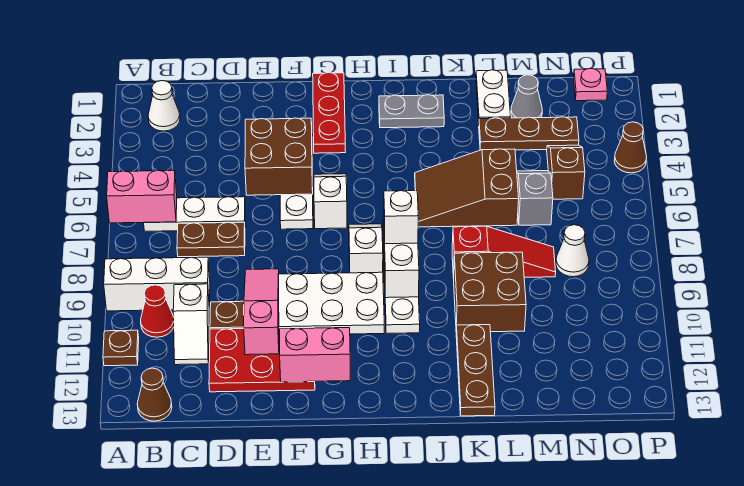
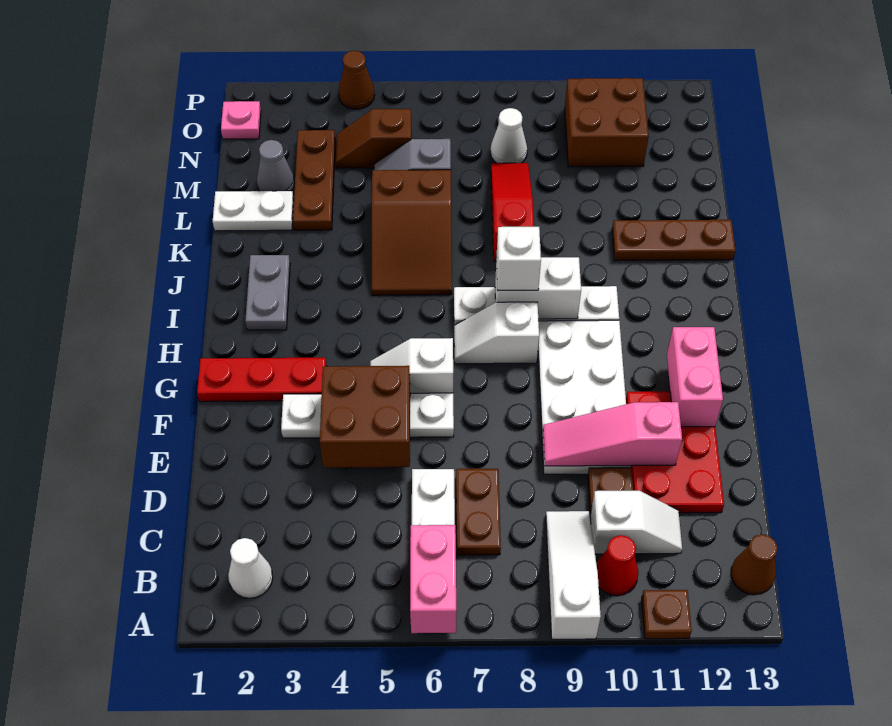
white brick A9:C9 level 1 -> white slope A9:C9 level 1 top A
brown brick K9:L10 level 1 -> brown brick N10:O11 level 1

